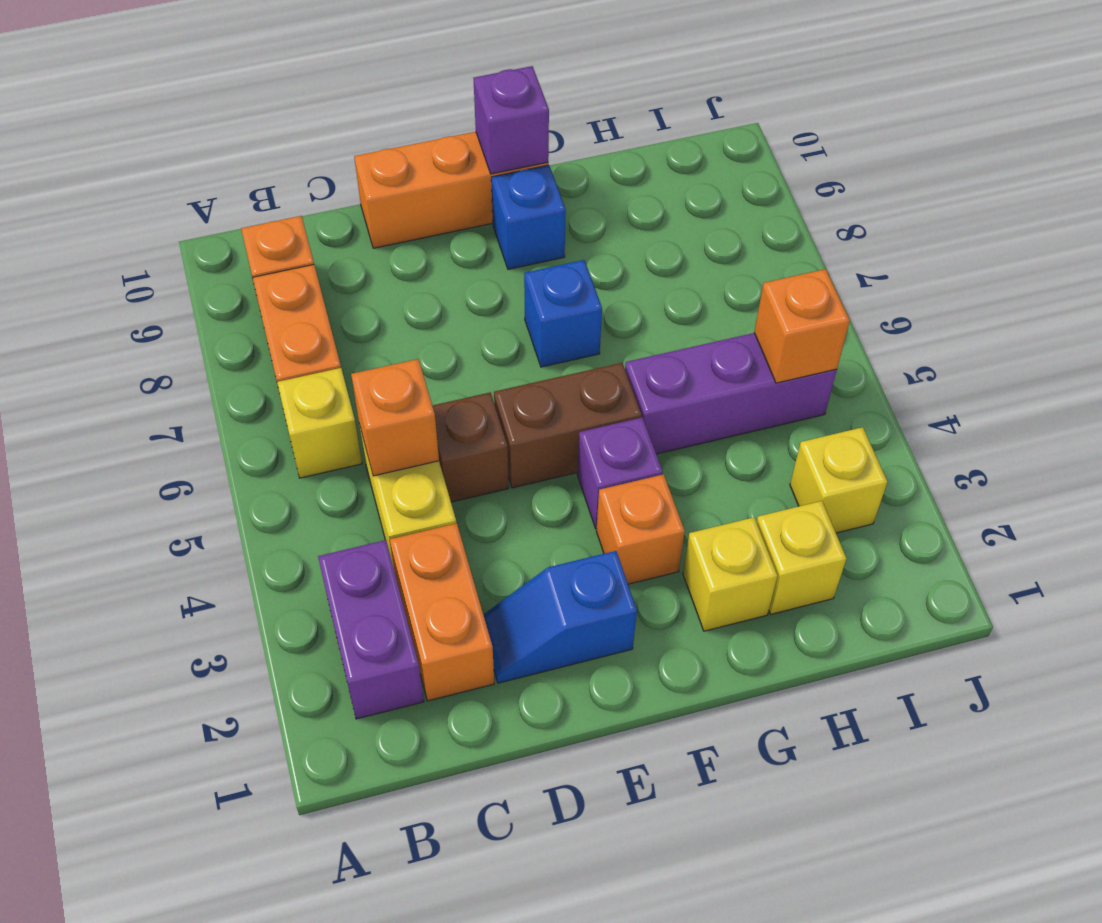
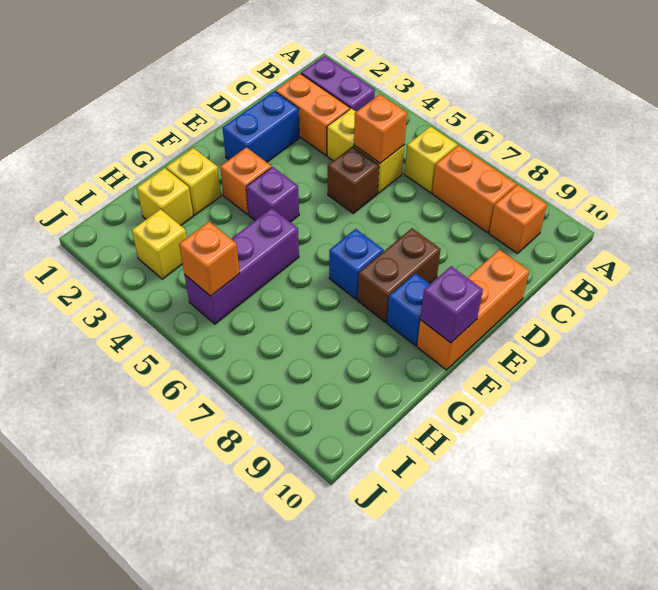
blue slope D2:E2 level 1 top E -> blue brick D2:E2 level 1
brown brick E5:F5 level 1 -> brown brick E8:F8 level 1

